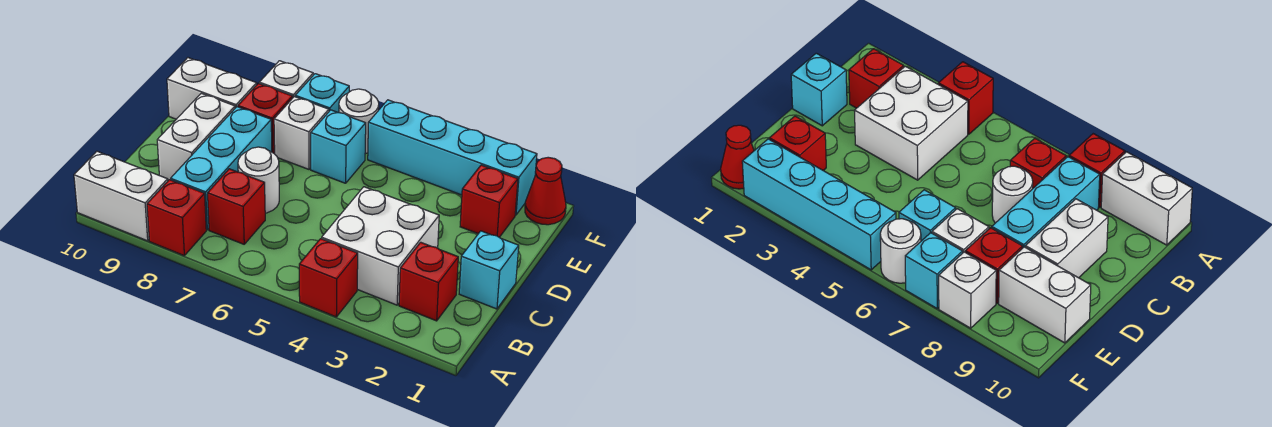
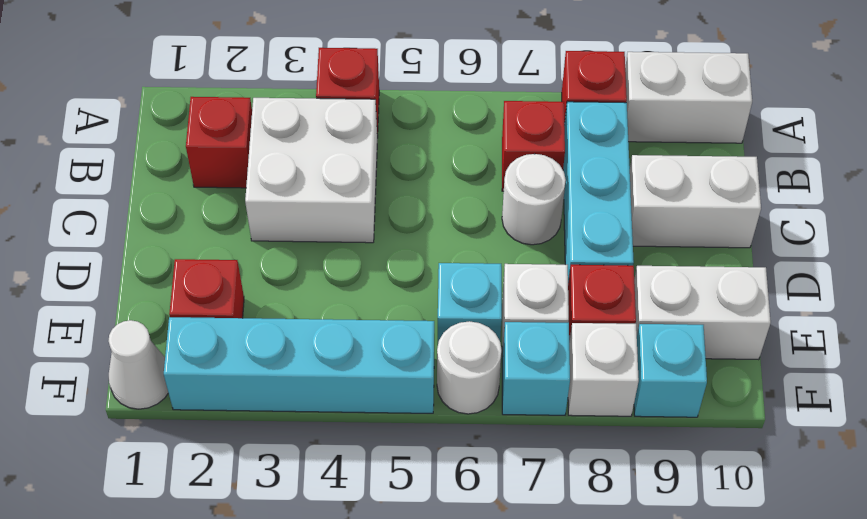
cyan brick C1 level 1 -> cyan brick F9 level 1
white brick C9:D9 level 1 -> white brick C9:C10 level 1
red cone F1 level 1 -> white cone F1 level 1

